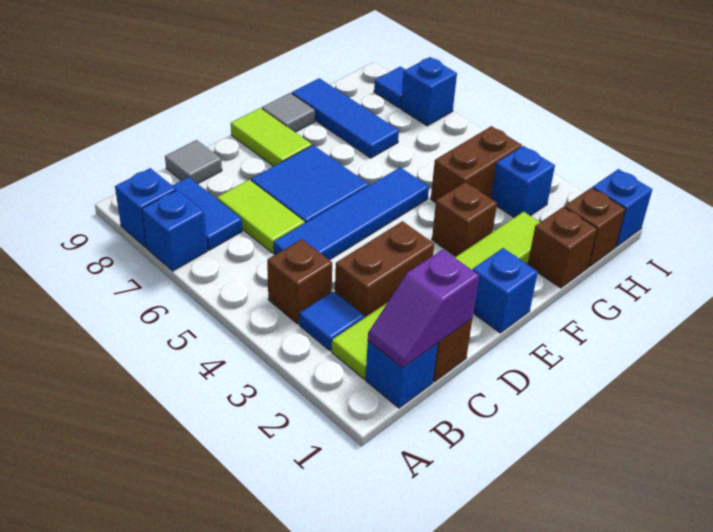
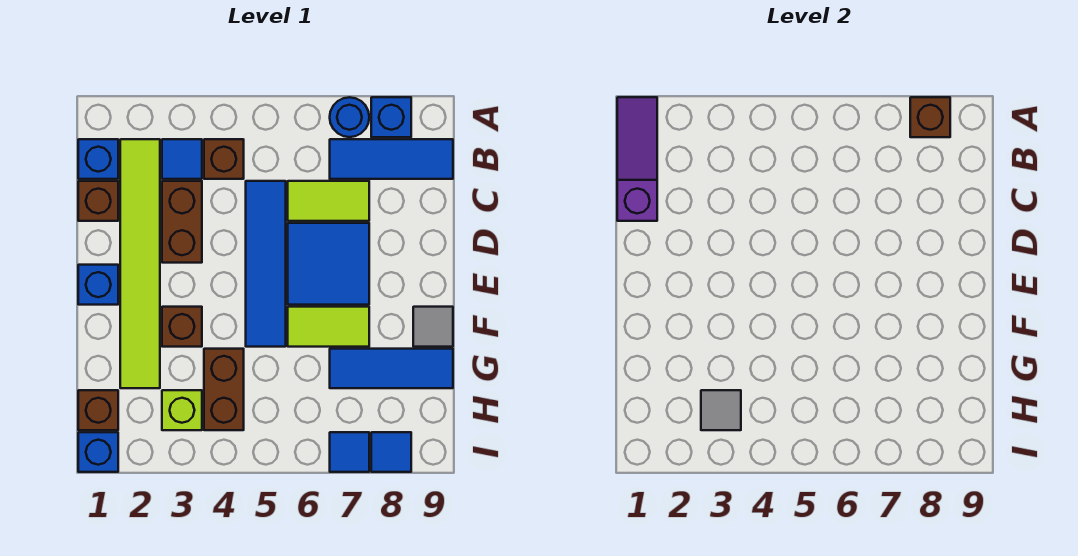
blue brick A7 level 1 -> blue round brick A7 level 1
purple slope B1:C1 level 2 top C -> purple slope A1:C1 level 2 top C
blue tile B7:B8 level 1 -> blue tile B7:B9 level 1
grey tile C9 level 1 -> grey tile H3 level 2
lime tile E8:E9 level 1 -> lime tile F6:F7 level 1
brown brick G1 level 1 -> brown brick A8 level 2
blue brick H3 level 1 -> lime brick H3 level 1
blue brick I7 level 1 -> blue tile I7 level 1

